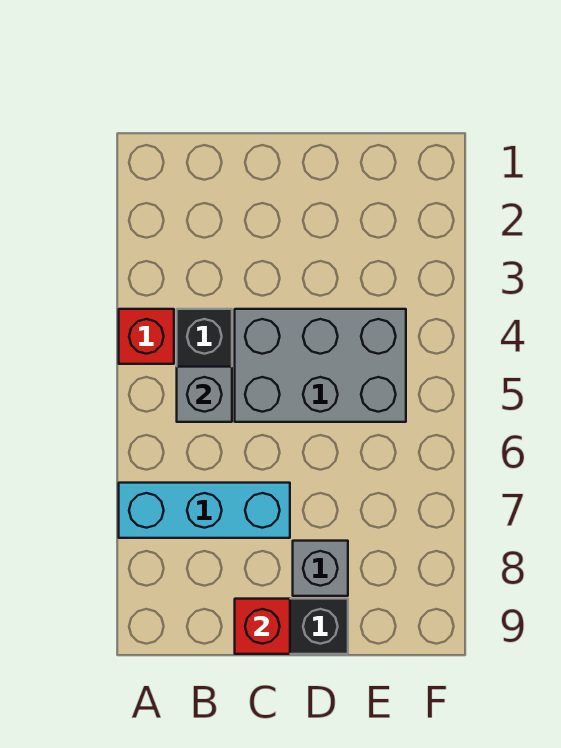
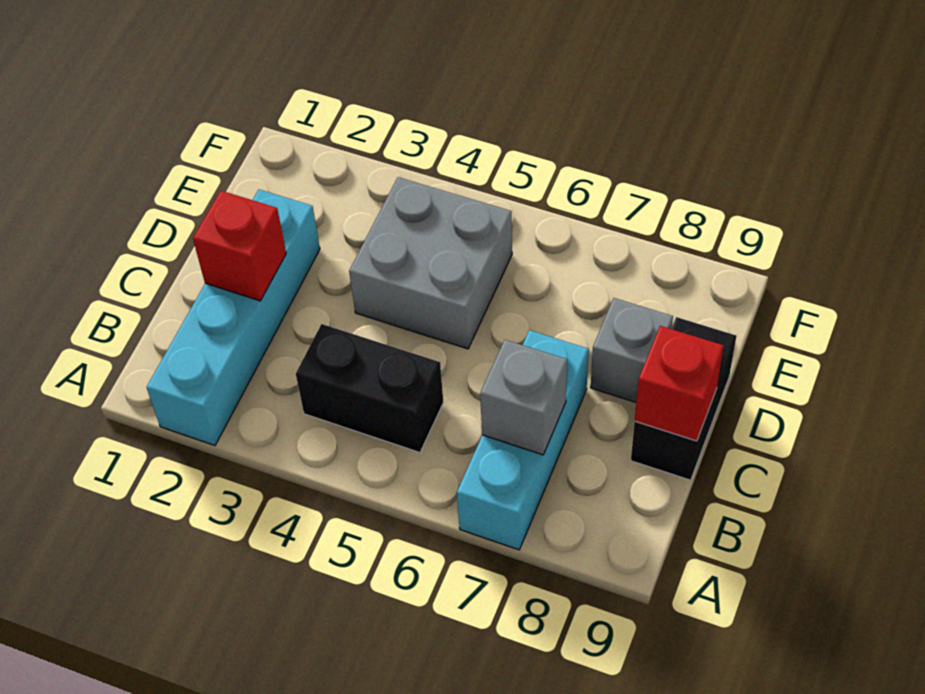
none -> cyan brick A2:D2 level 1
red brick A4 level 1 -> red brick C2 level 2
grey brick B5 level 2 -> grey brick B7 level 2
grey brick C4:E5 level 1 -> grey brick D4:E5 level 1

